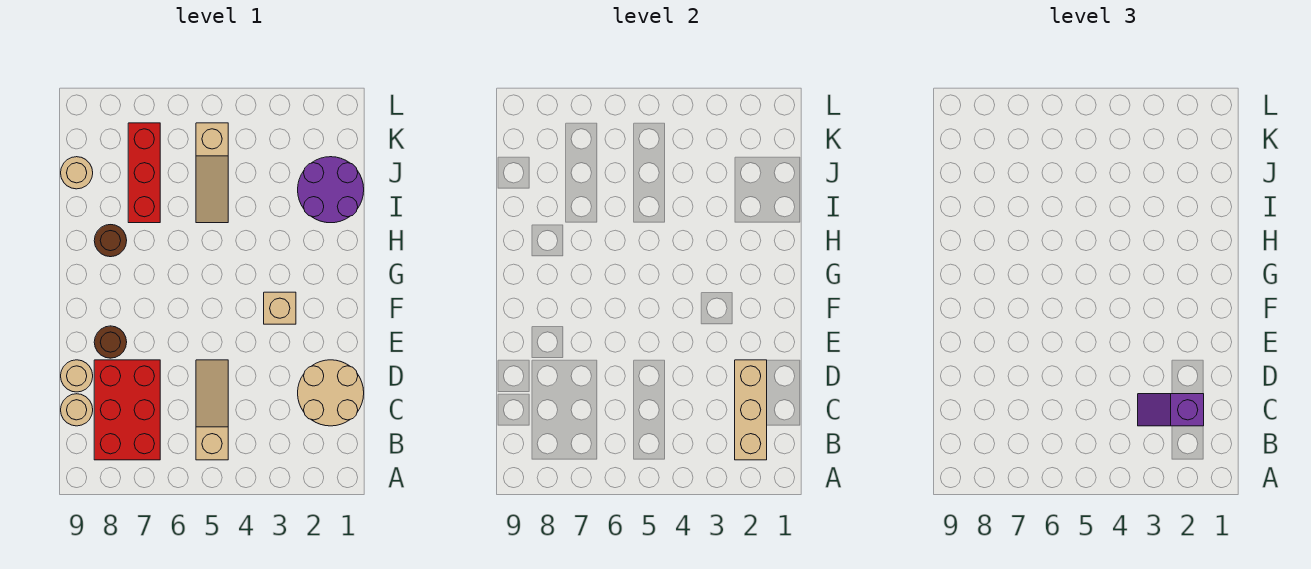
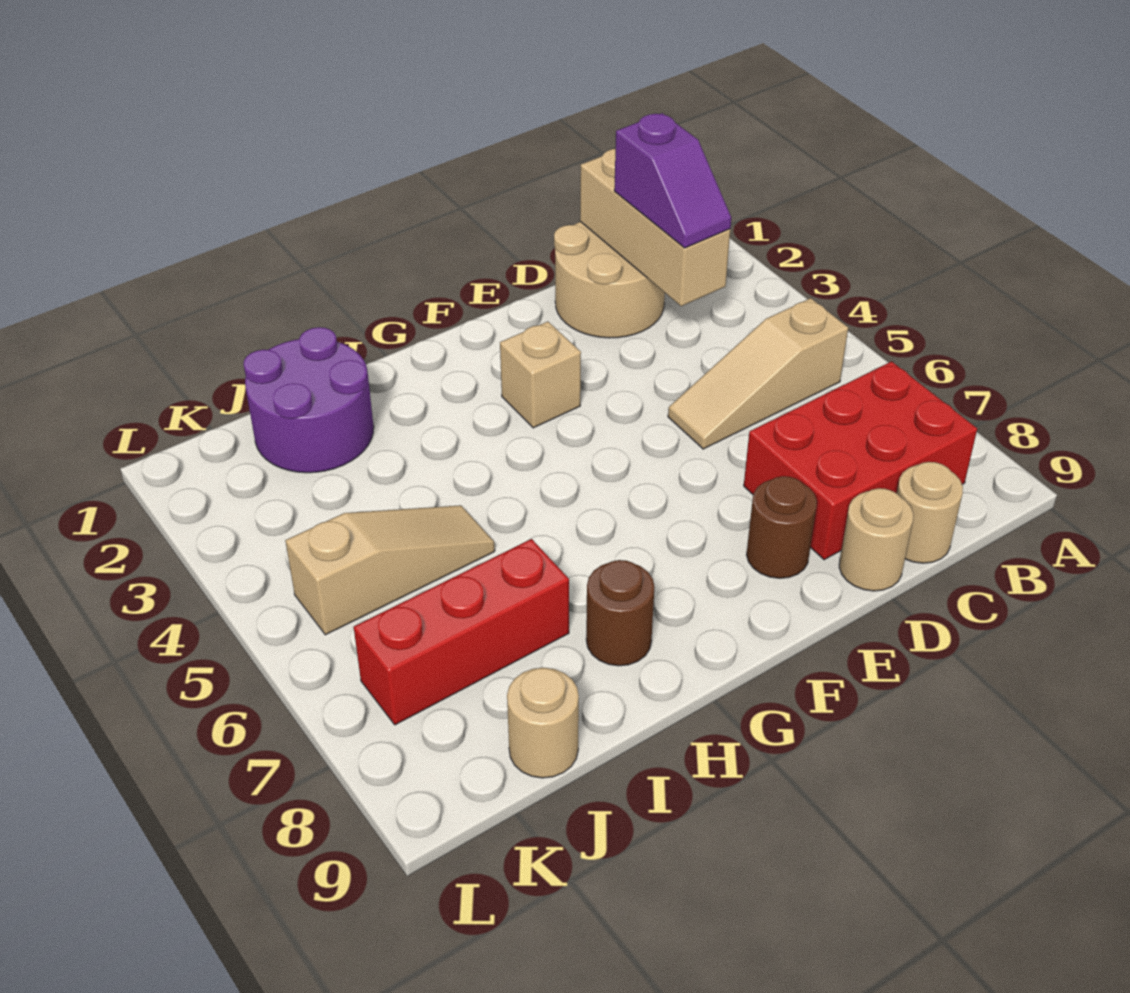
tan brick B2:D2 level 2 -> tan brick C1:C3 level 2

